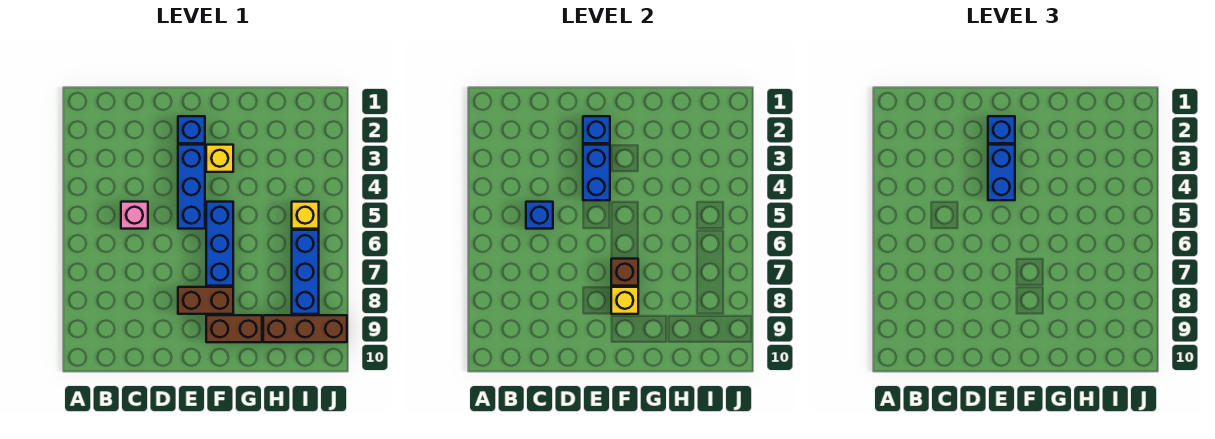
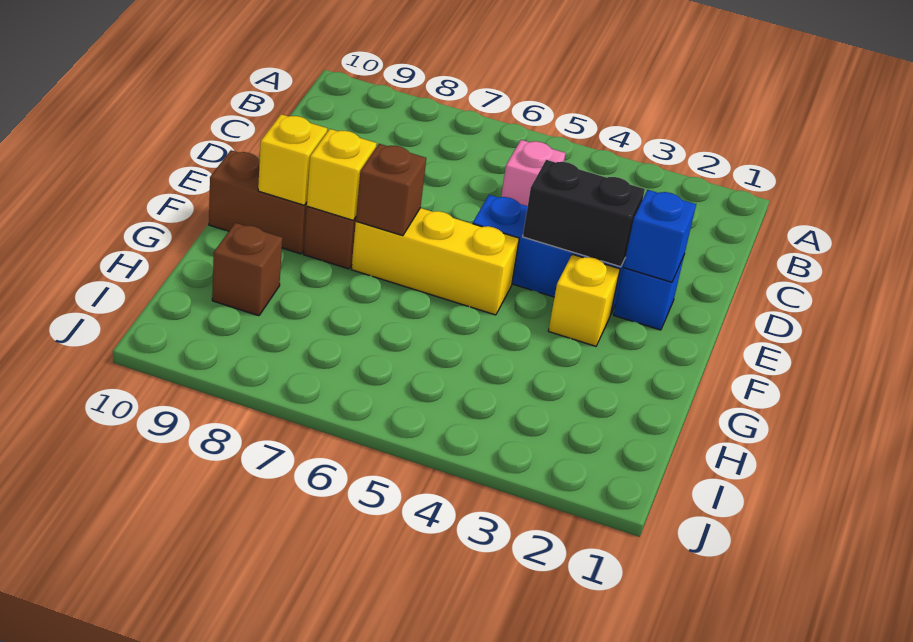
blue brick C5 level 2 -> none
blue brick E2 level 3 -> none
blue brick E3:E4 level 2 -> black brick E3:E4 level 2
blue brick E3:E4 level 3 -> none
blue brick F5:F7 level 1 -> yellow brick F5:F7 level 1
brown brick F9:G9 level 1 -> brown brick F9:F10 level 1
brown brick H9:J9 level 1 -> brown brick H9 level 1
yellow brick I5 level 1 -> yellow brick F9 level 2
blue brick I6:I8 level 1 -> none

